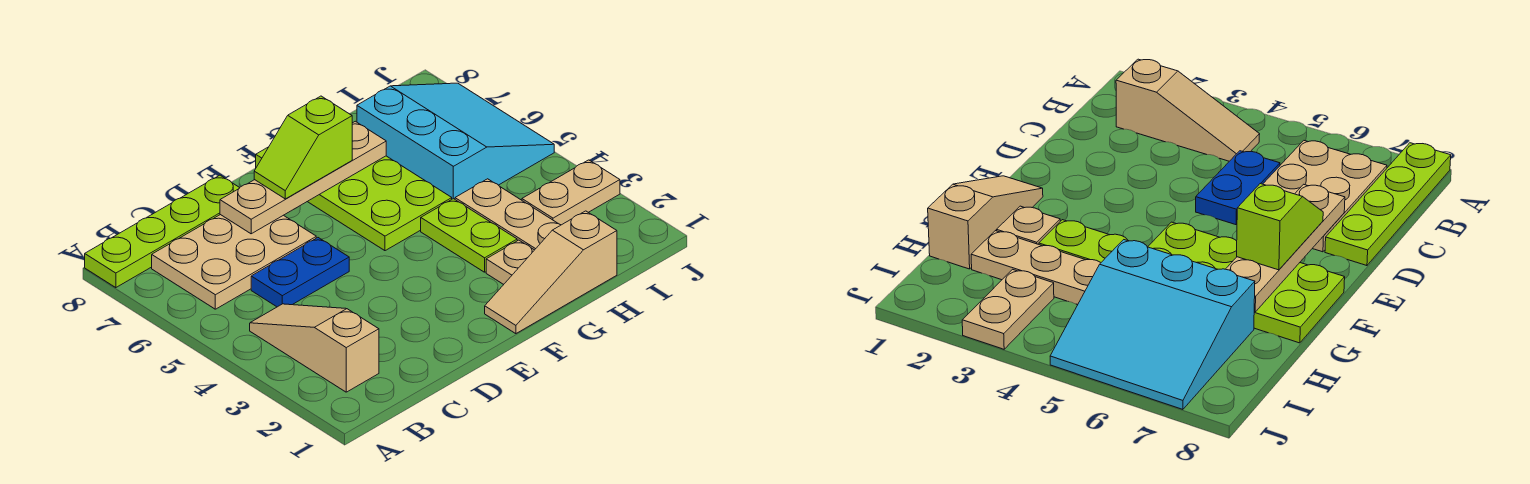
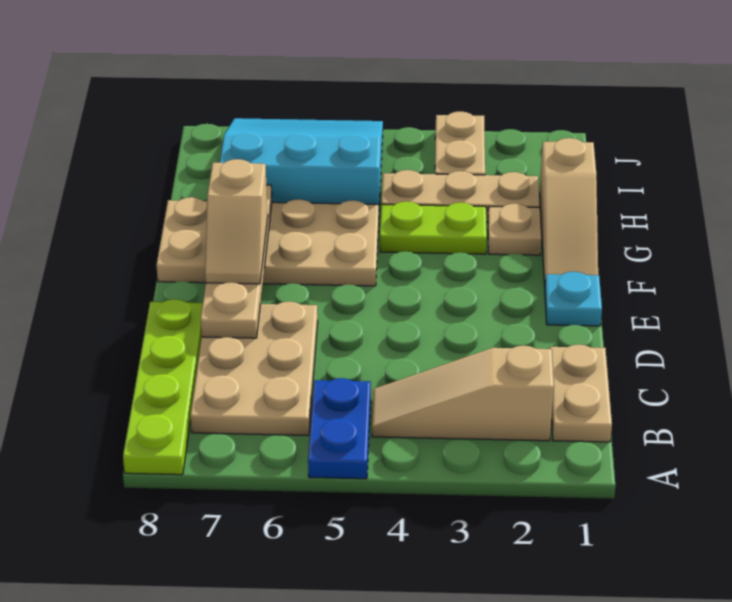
none -> tan plate B1:C1 level 1
blue plate C5:D5 level 1 -> blue plate A5:B5 level 1
none -> cyan plate E1 level 1
lime slope E7:F7 level 3 top F -> tan slope E7:F7 level 3 top F
lime plate F5:G8 level 1 -> tan plate F5:G8 level 1

